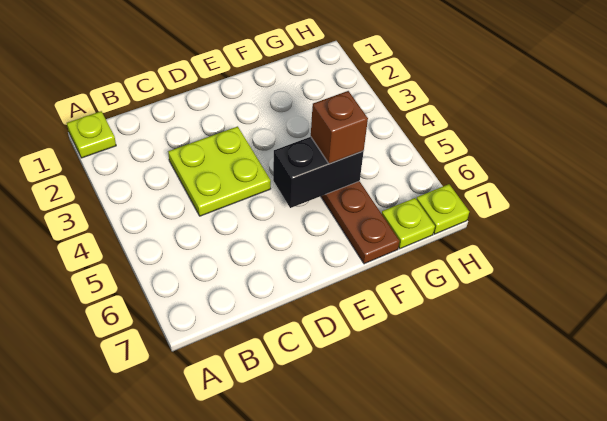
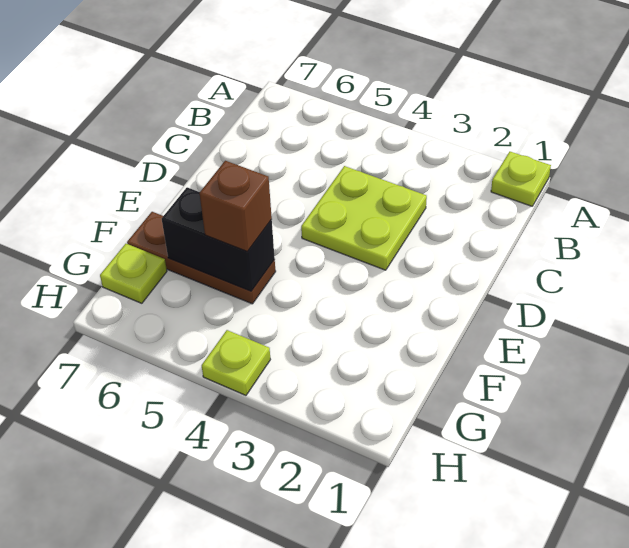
black brick E5:F5 level 2 -> black brick F5:F6 level 2
lime plate H7 level 1 -> lime plate H4 level 1

